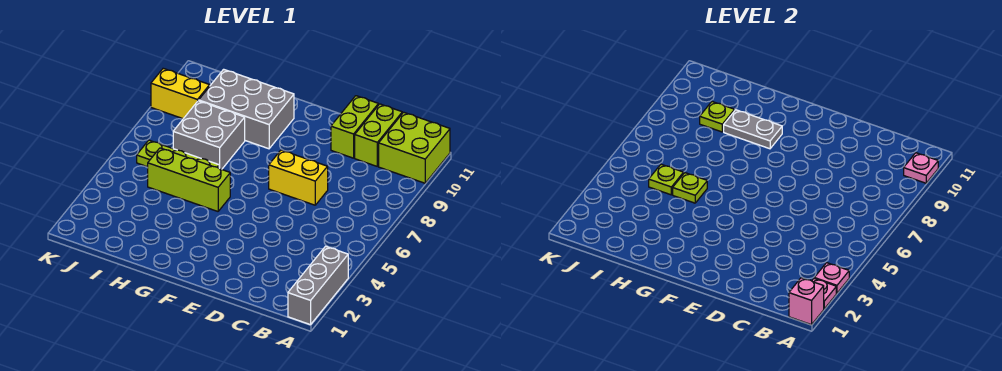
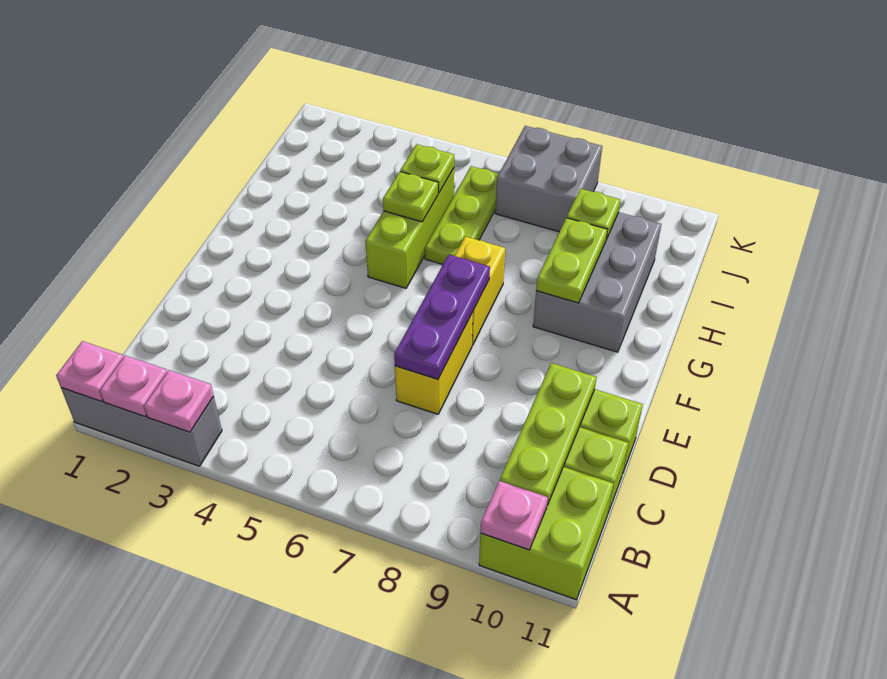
pink brick A1 level 2 -> pink plate A1 level 2
none -> lime plate B10:D10 level 2
none -> purple plate D7:F7 level 2
grey plate G9:H9 level 2 -> lime plate G9:H9 level 2
grey brick H7:I8 level 1 -> grey brick J7:K8 level 1
yellow brick J9:K9 level 1 -> yellow brick F7:G7 level 1

